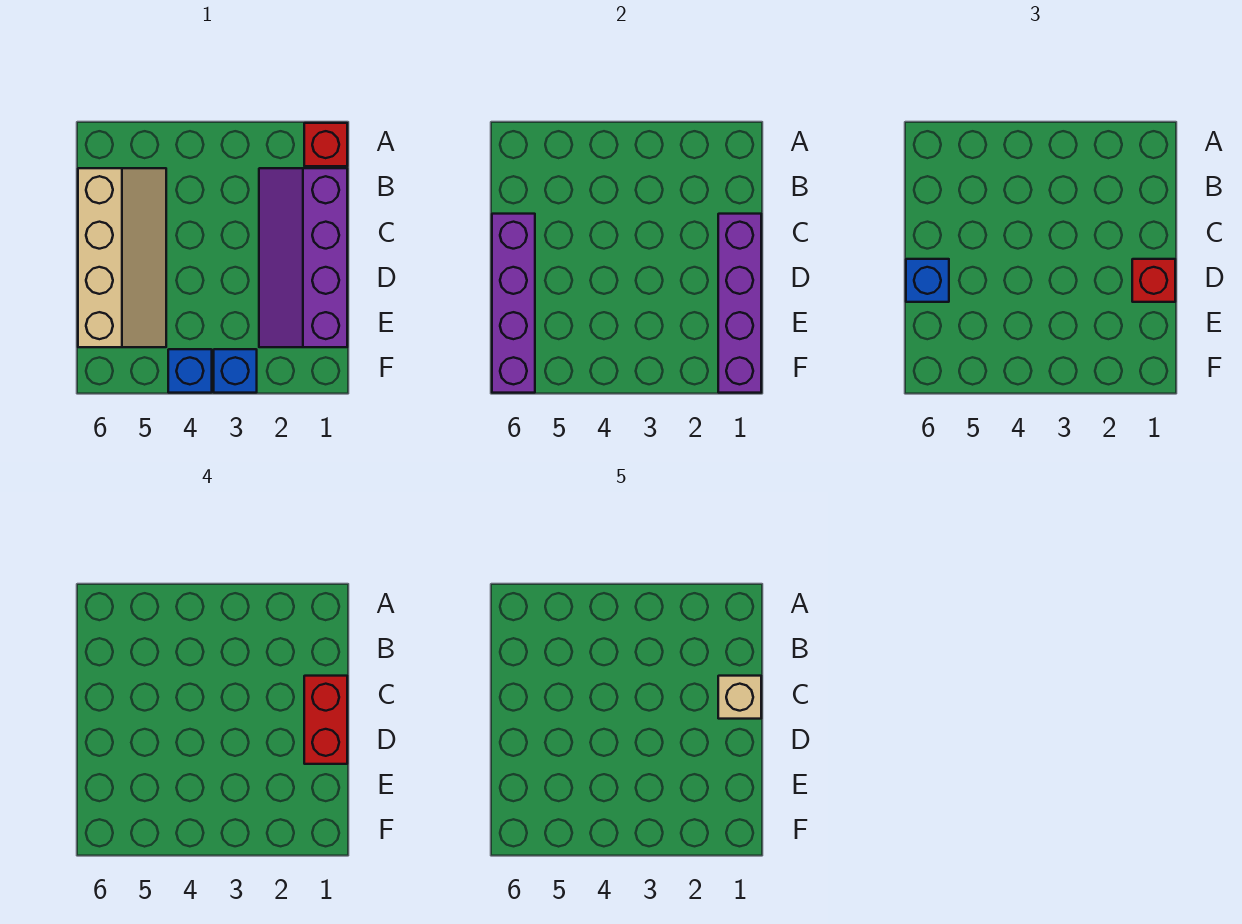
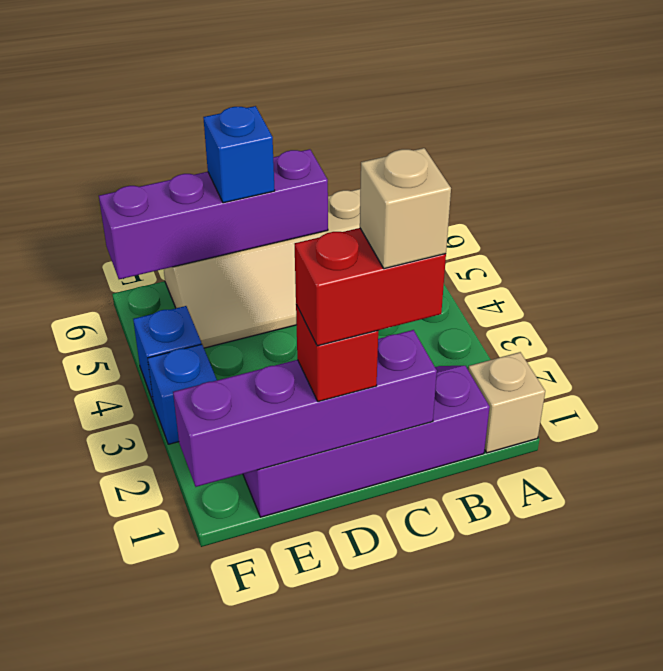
red brick A1 level 1 -> tan brick A1 level 1

